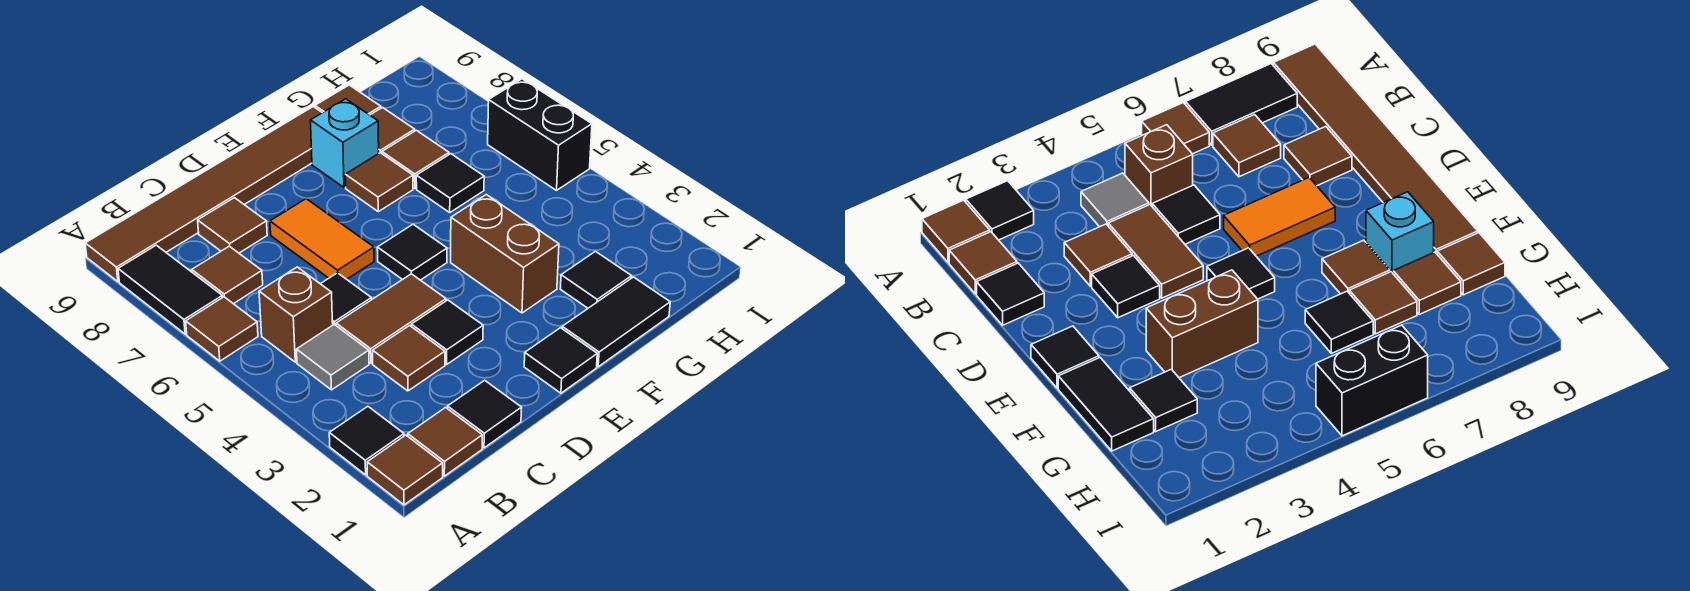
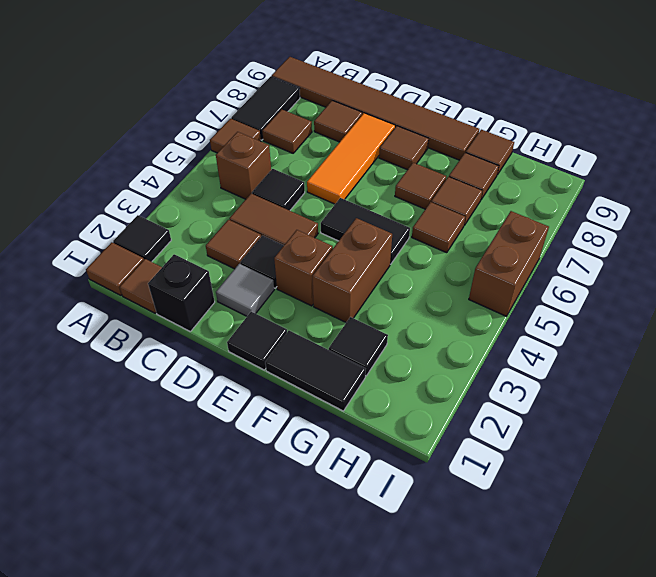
grey tile B4 level 1 -> grey tile D2 level 1
black tile C1 level 1 -> black brick C1 level 1
orange tile D6:D7 level 1 -> orange tile D6:D8 level 1
none -> brown brick E3 level 1
black tile E5 level 1 -> black tile E5:F5 level 1
none -> brown tile E8 level 1
cyan brick F8 level 1 -> none
black tile G6 level 1 -> brown tile G6 level 1
black brick I5:I6 level 1 -> brown brick I5:I6 level 1

